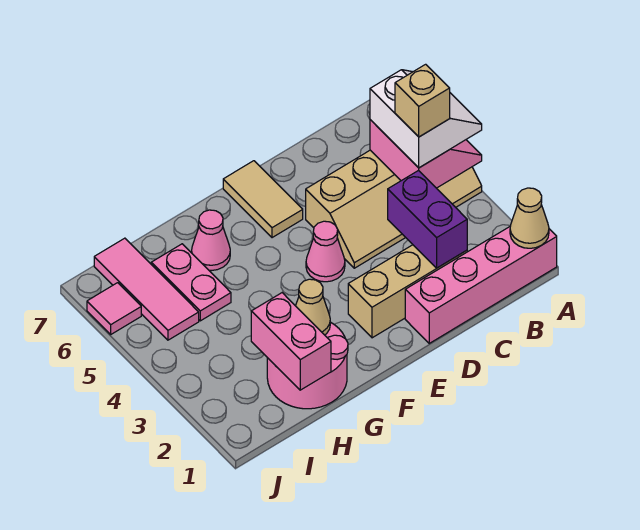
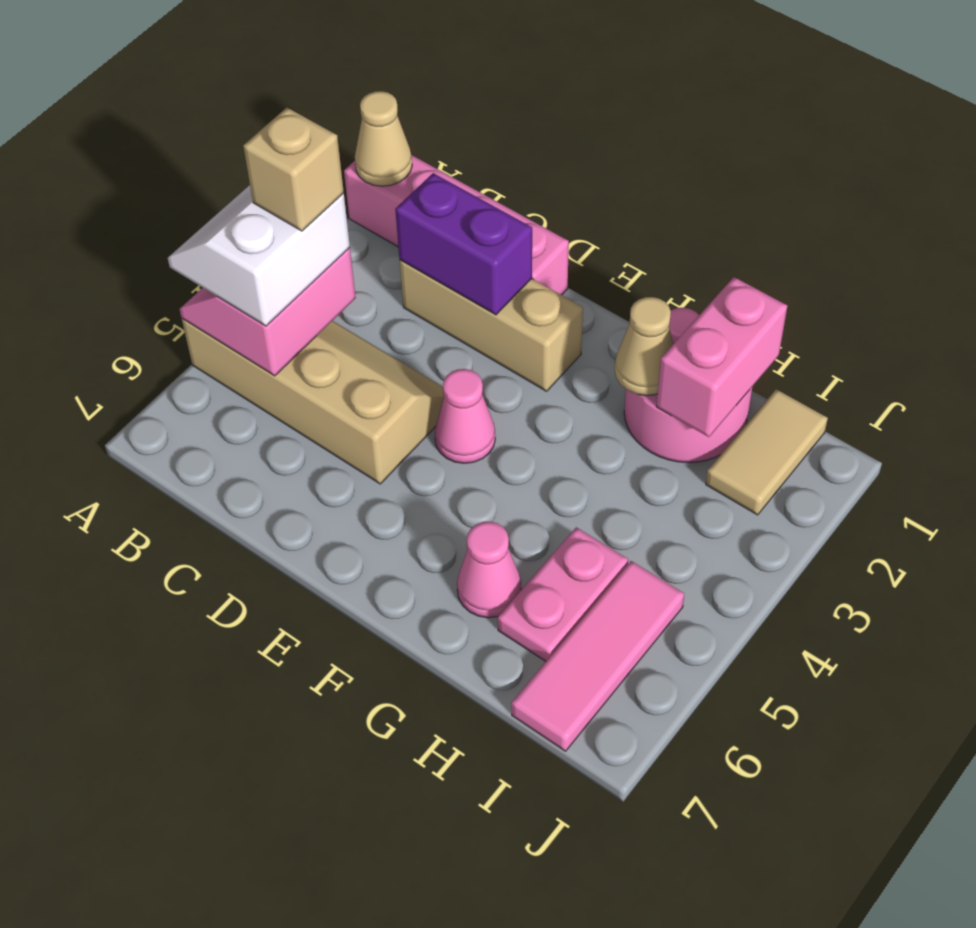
purple brick C2:C3 level 2 -> purple brick C2:D2 level 2
tan tile E6:E7 level 1 -> tan tile I1:I2 level 1
pink tile J6 level 1 -> none

